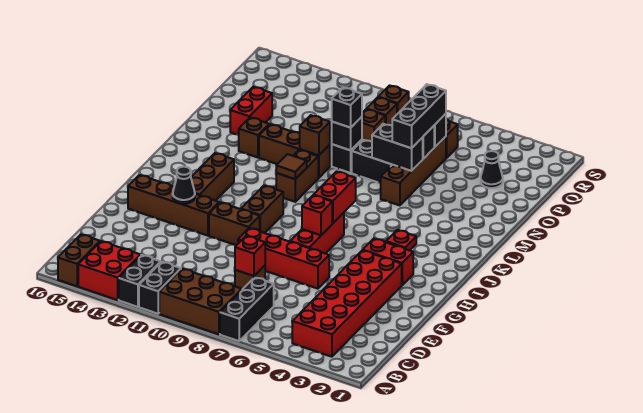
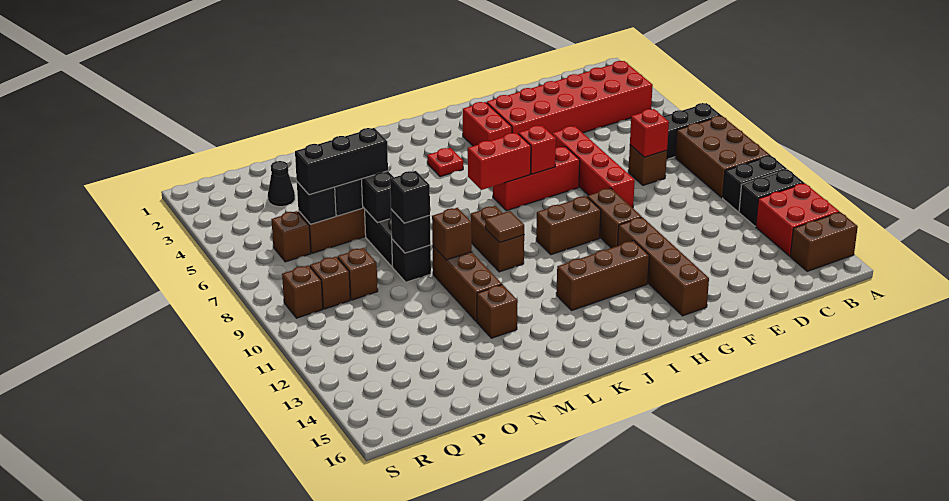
black cone G13 level 2 -> none
brown brick K10:L10 level 1 -> brown brick K9:K10 level 1
red brick N14:O14 level 1 -> none

